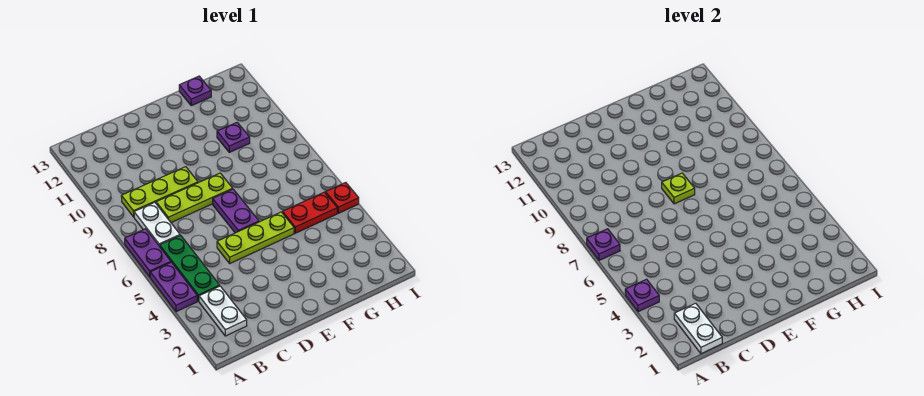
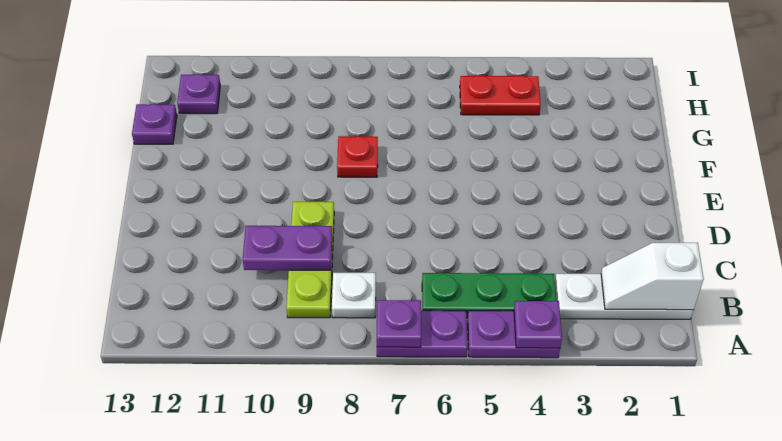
white plate B1:B2 level 2 -> white slope B1:B2 level 2 top 1
white plate B2:B3 level 1 -> white plate B1:B3 level 1
white plate B7:B8 level 1 -> white plate B8 level 1
lime plate C8:E8 level 1 -> none
lime plate D5:F5 level 1 -> none
purple plate E6:E7 level 1 -> purple plate C9:C10 level 2
lime plate E8 level 2 -> none
red plate G5:H5 level 1 -> red plate H4:H5 level 1
purple plate G10 level 1 -> purple plate H12 level 1
red plate I5 level 1 -> red plate F8 level 1

